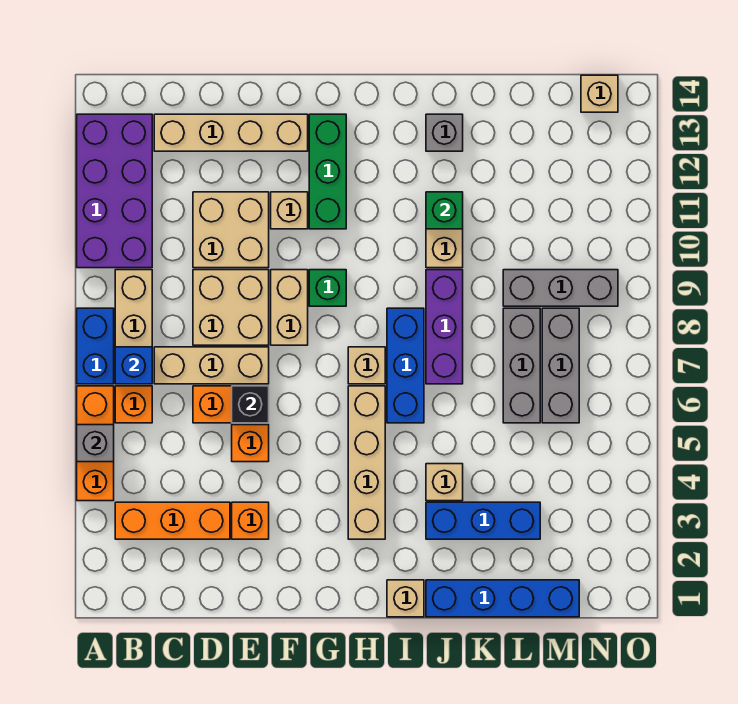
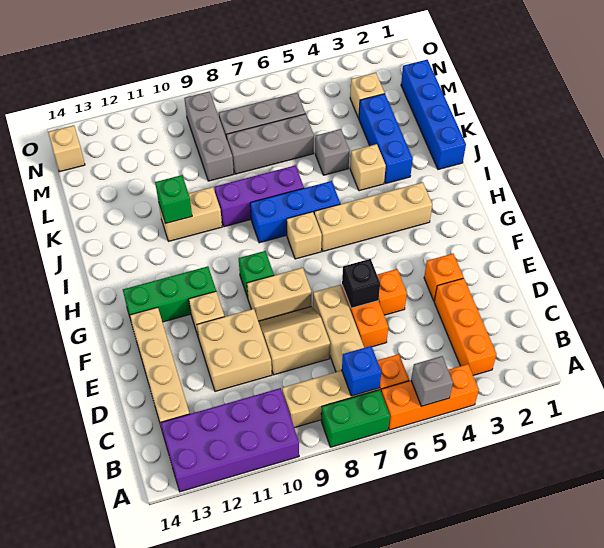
blue brick A7:A8 level 1 -> green brick A7:A8 level 1
tan brick D8:E9 level 1 -> tan slope D8:E9 level 1 top D
tan brick I1 level 1 -> tan brick M3 level 1
grey brick J13 level 1 -> grey brick K5 level 1

